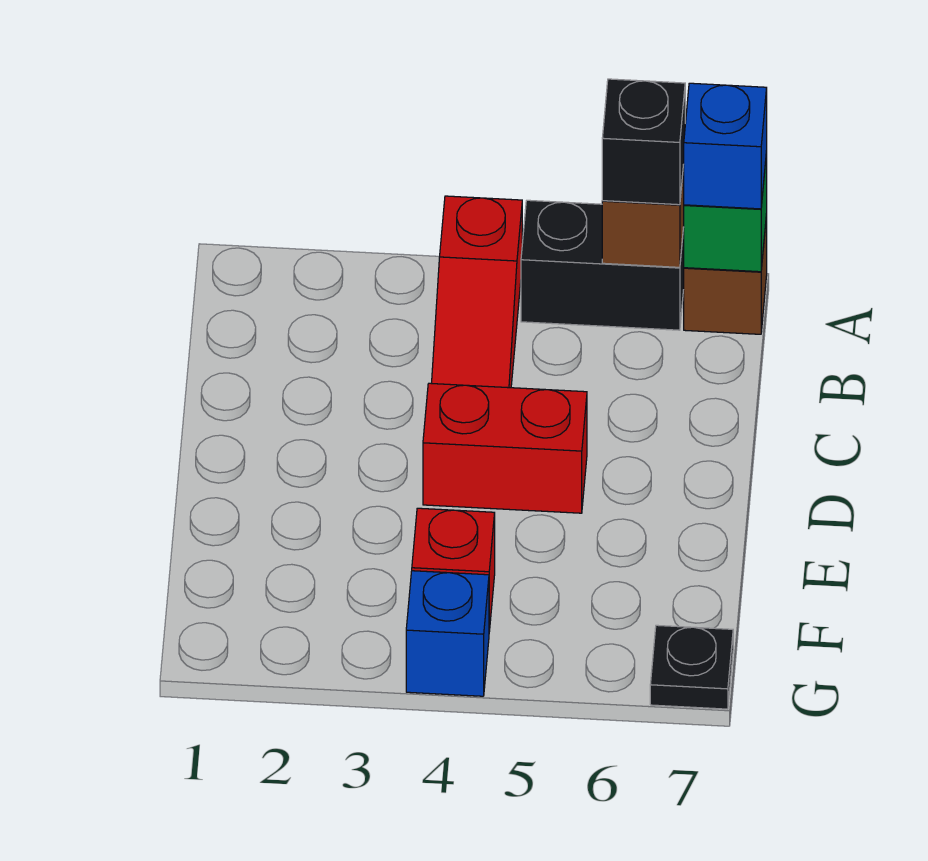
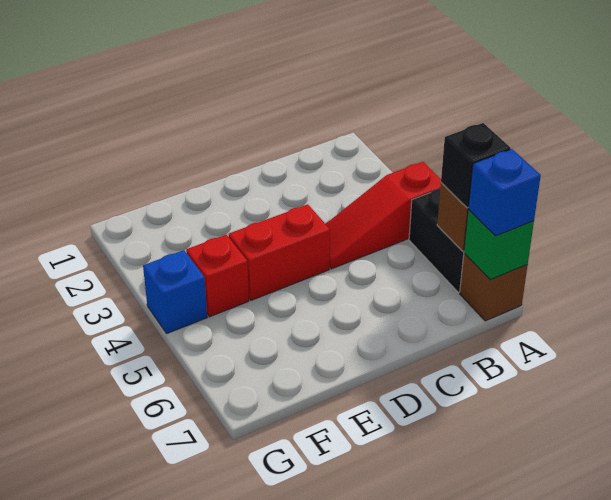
red brick D4:D5 level 1 -> red brick D4:E4 level 1
black plate G7 level 1 -> none

